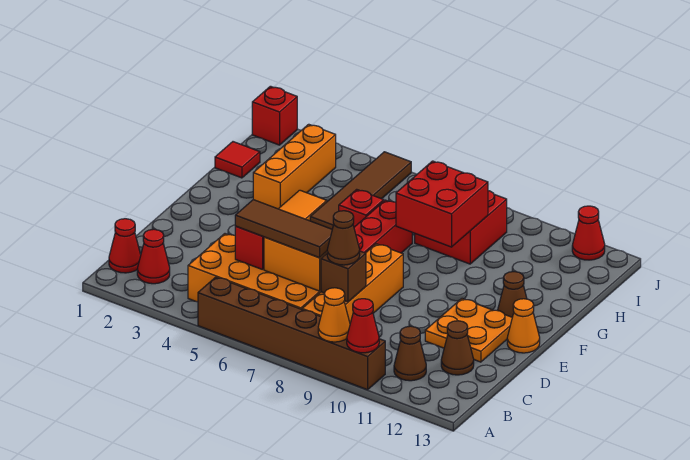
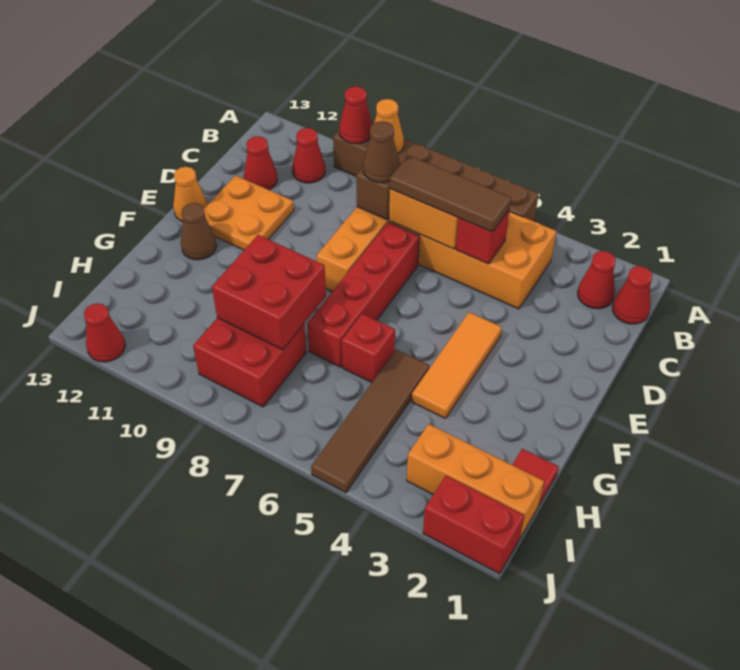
brown cone B11 level 1 -> red cone B11 level 1
brown cone C12 level 1 -> red cone C12 level 1
orange brick G3:I3 level 1 -> orange brick I1:I3 level 1
red brick J1 level 1 -> red brick J1:J2 level 1

